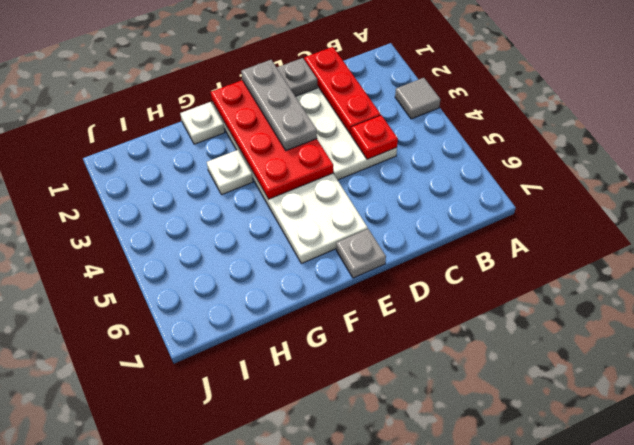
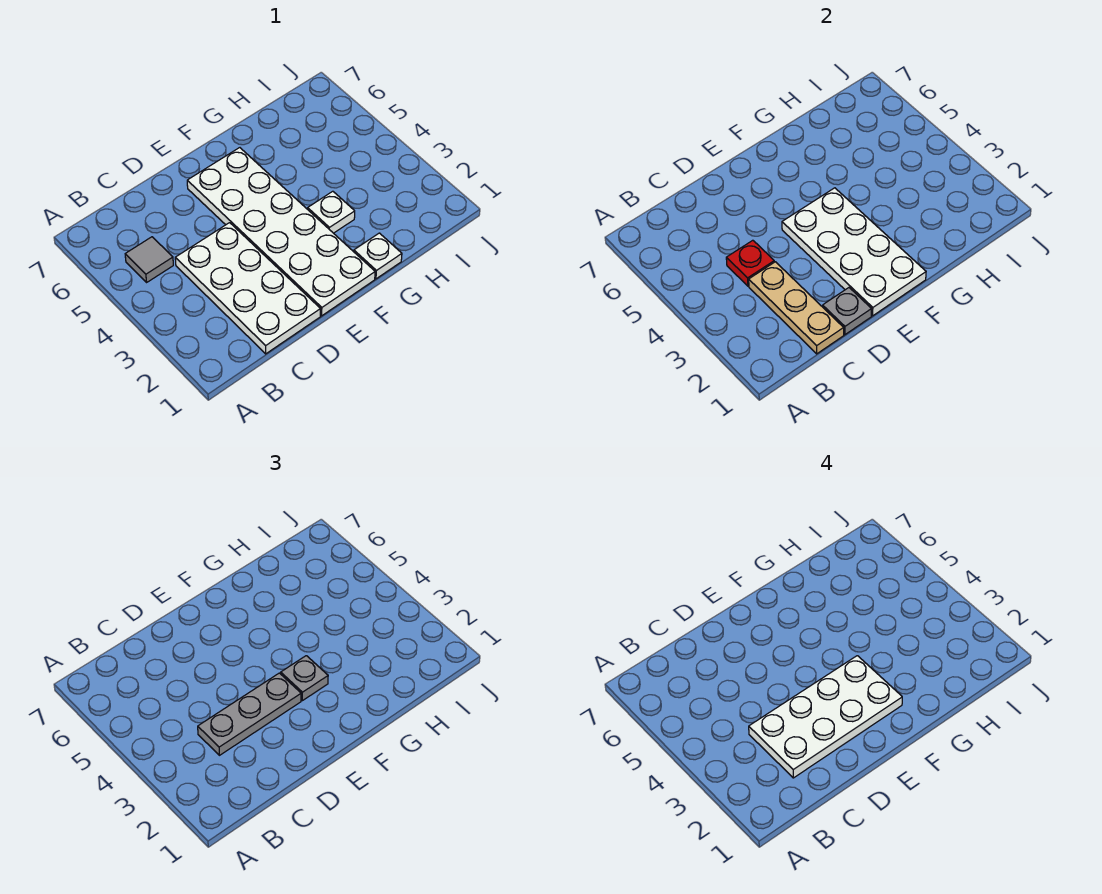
grey tile A3 level 1 -> grey tile B5 level 1
red plate C1:C3 level 2 -> tan plate C1:C3 level 2
none -> white plate C2:F3 level 4
red plate E1:F4 level 2 -> white plate E1:F4 level 2
grey plate E1:E3 level 3 -> grey plate C3:E3 level 3
grey plate E7 level 1 -> grey plate F3 level 3

